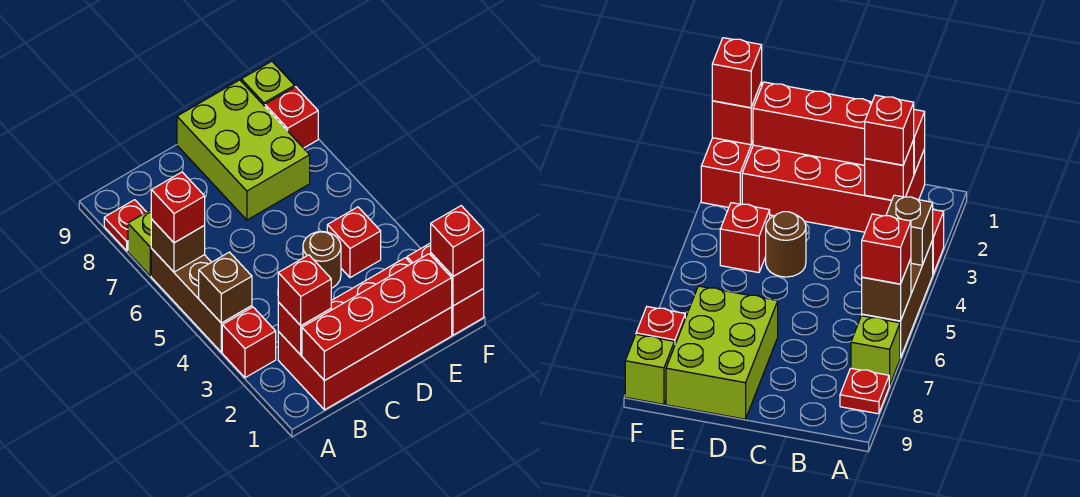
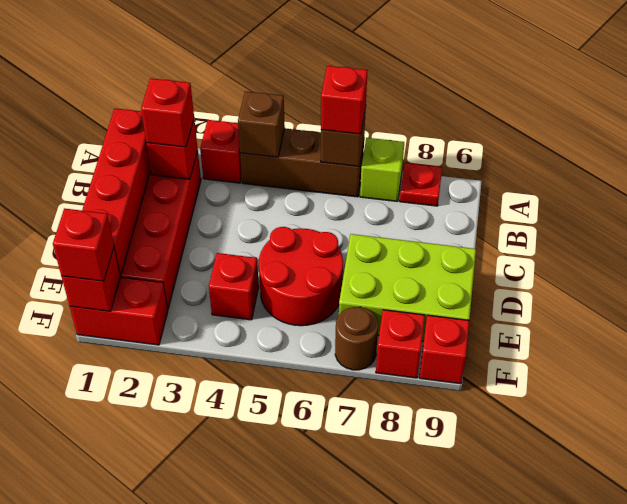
brown round brick D4 level 1 -> brown round brick F7 level 1
none -> red round brick D5:E6 level 1
lime brick F9 level 1 -> red brick F9 level 1

